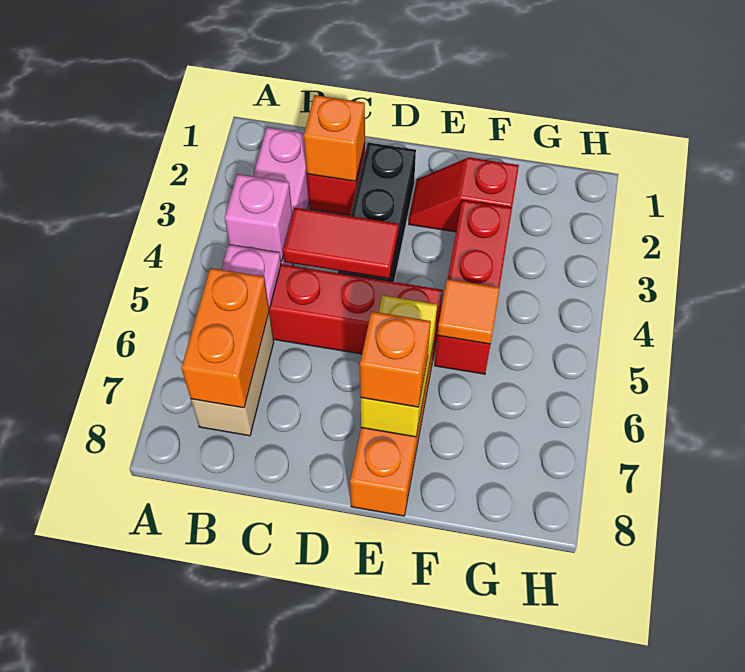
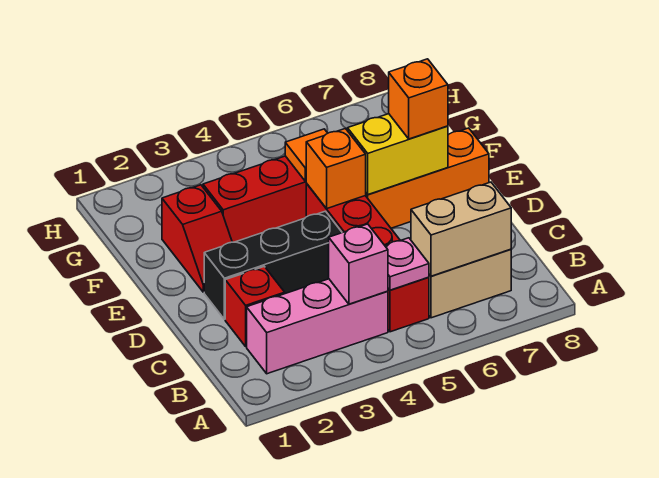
orange brick B6:B7 level 2 -> tan brick B6:B7 level 2
orange brick C2 level 2 -> orange brick E5 level 2
red tile C4:D4 level 2 -> none

